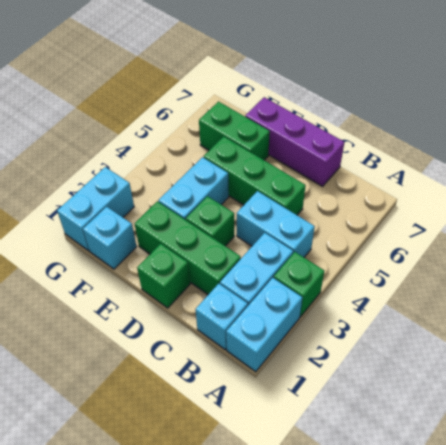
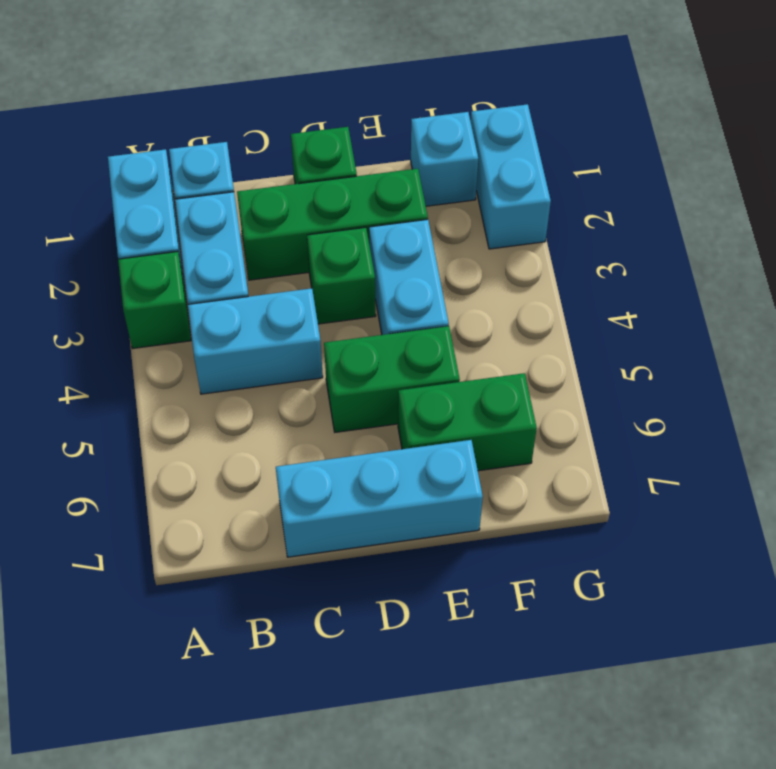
green brick C5:E5 level 1 -> green brick D5:E5 level 1
purple brick C7:E7 level 1 -> cyan brick C7:E7 level 1

